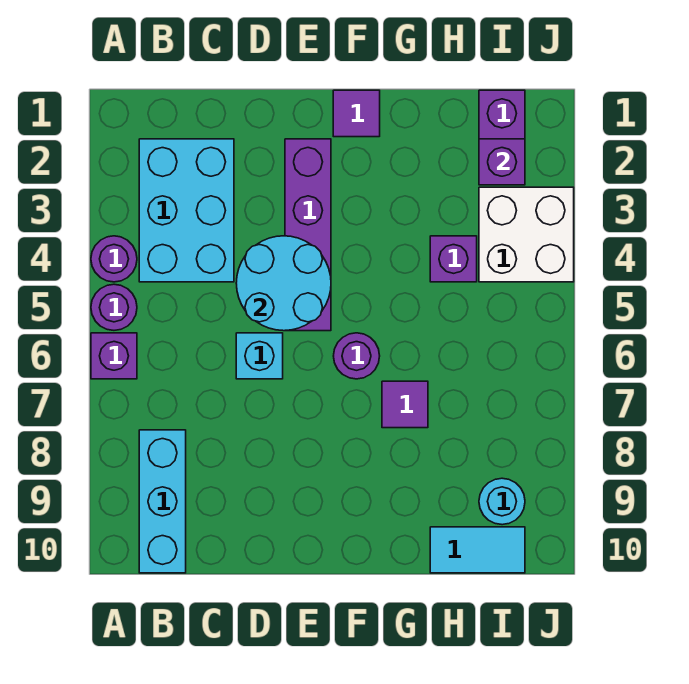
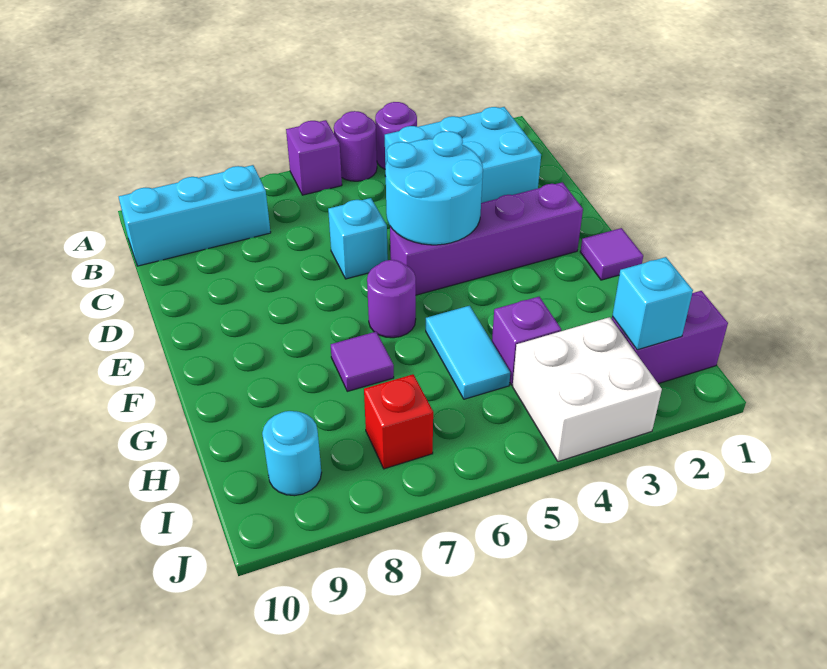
cyan tile H10:I10 level 1 -> cyan tile G5:H5 level 1
purple brick I2 level 2 -> cyan brick I2 level 2
none -> red brick I7 level 1

